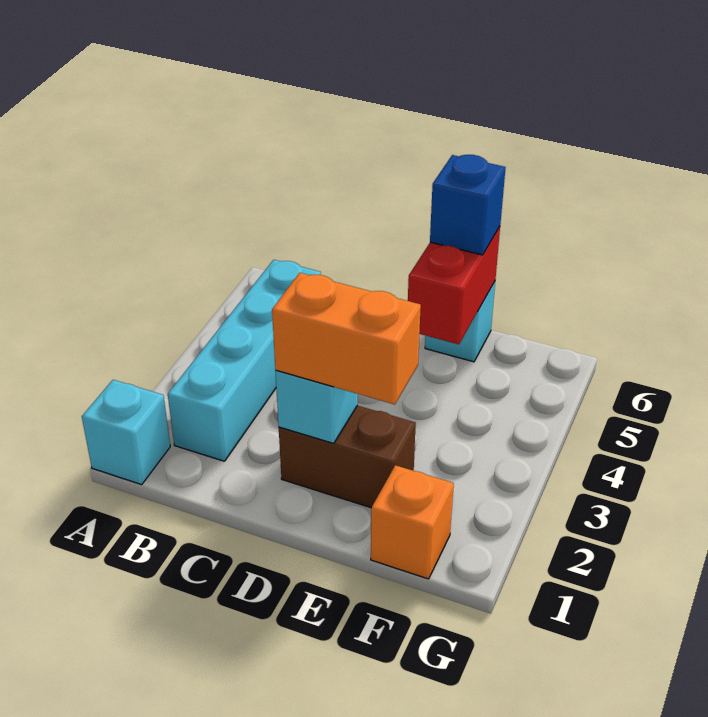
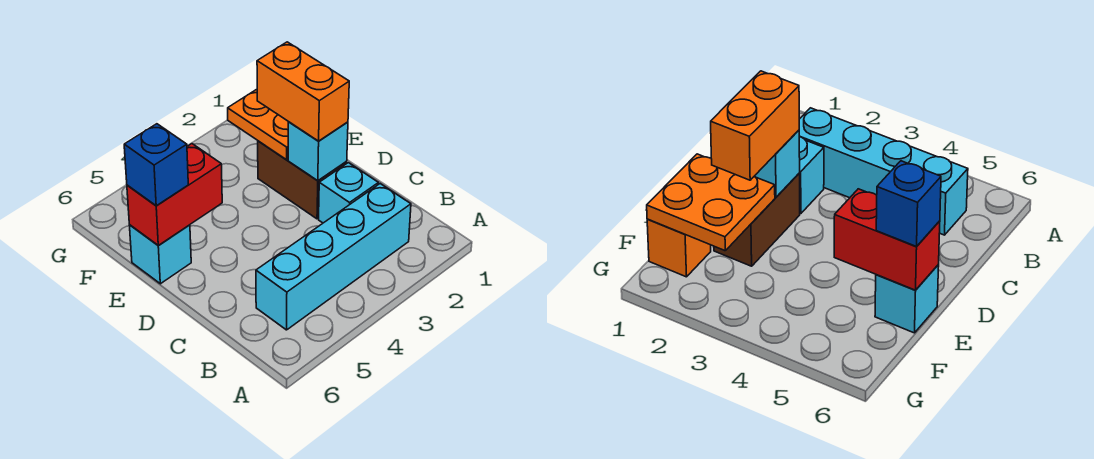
cyan brick A1 level 1 -> cyan brick C2 level 1
none -> orange plate E1:F2 level 2

